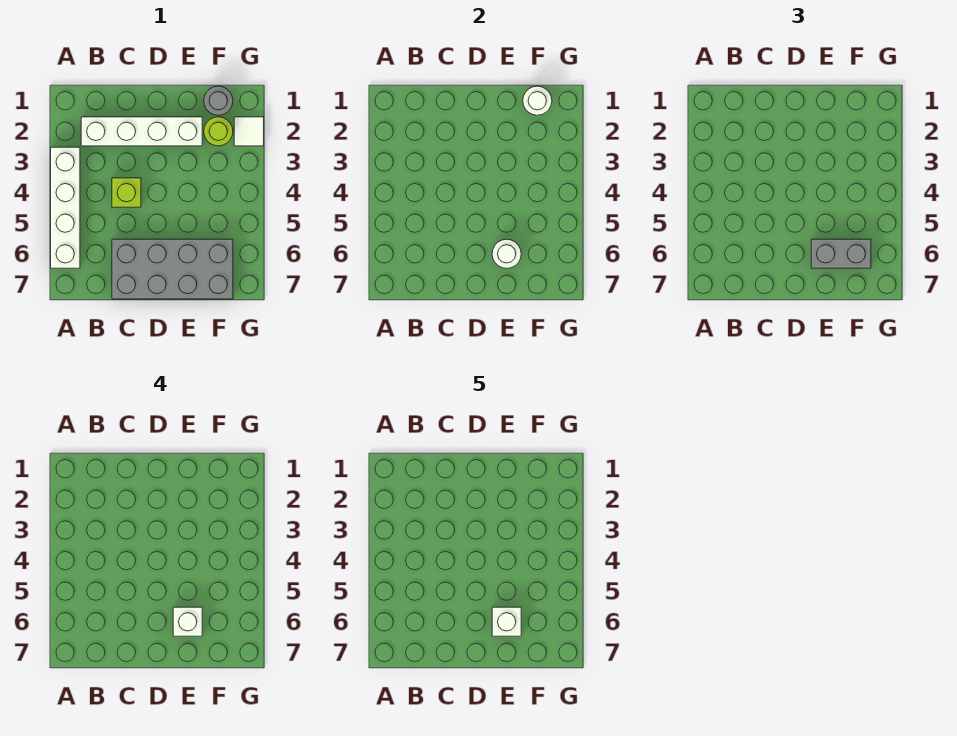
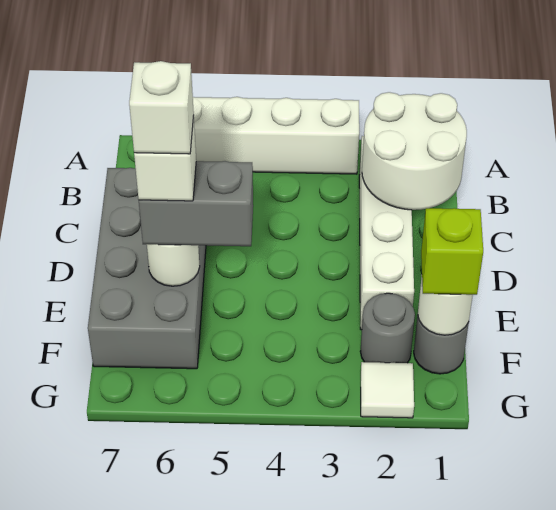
none -> white round brick B1:C2 level 2
lime brick C4 level 1 -> lime brick F1 level 3
grey brick E6:F6 level 3 -> grey brick E5:E6 level 3
lime round brick F2 level 1 -> grey round brick F2 level 1

